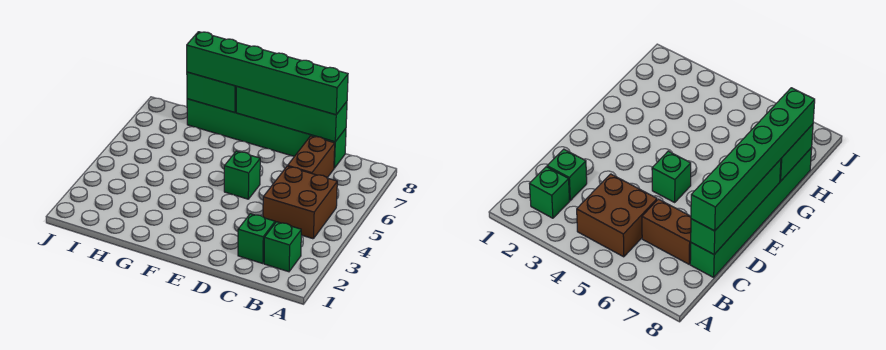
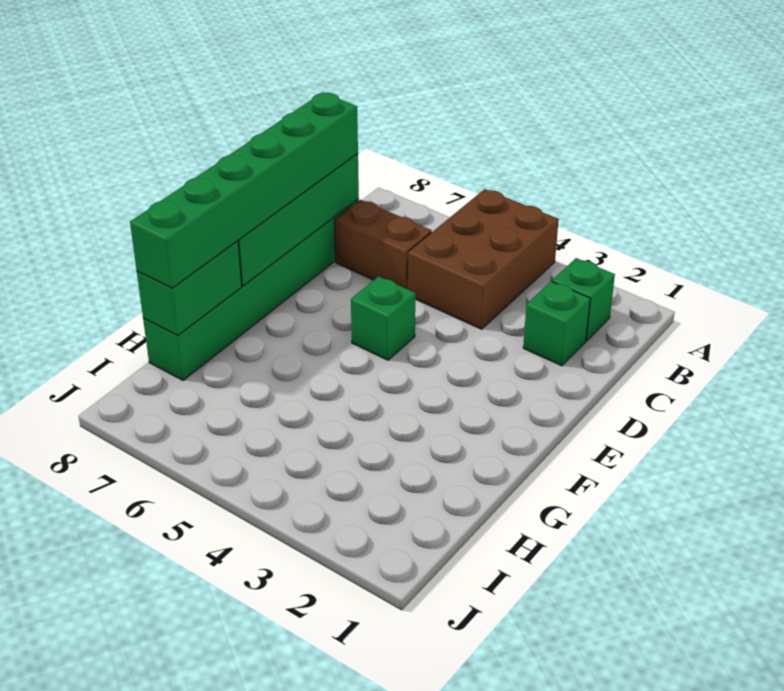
brown brick B4:C5 level 1 -> brown brick A4:C5 level 1

